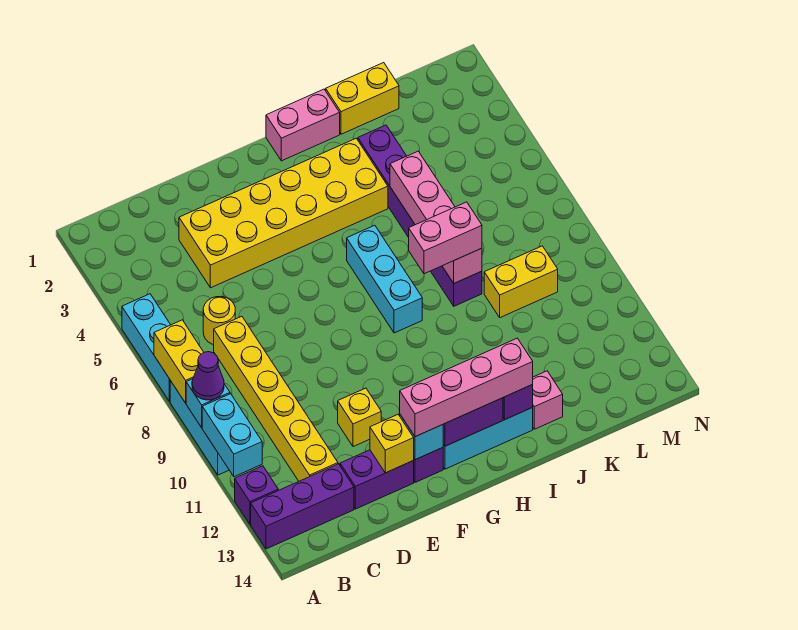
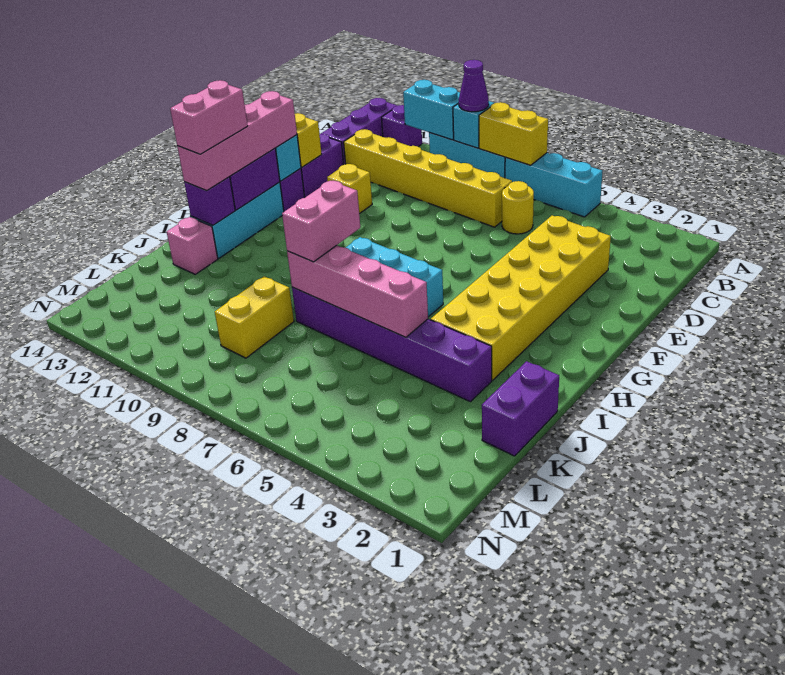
pink brick H1:I1 level 1 -> pink brick H13:I13 level 4
yellow brick J1:K1 level 1 -> purple brick J1:K1 level 1

